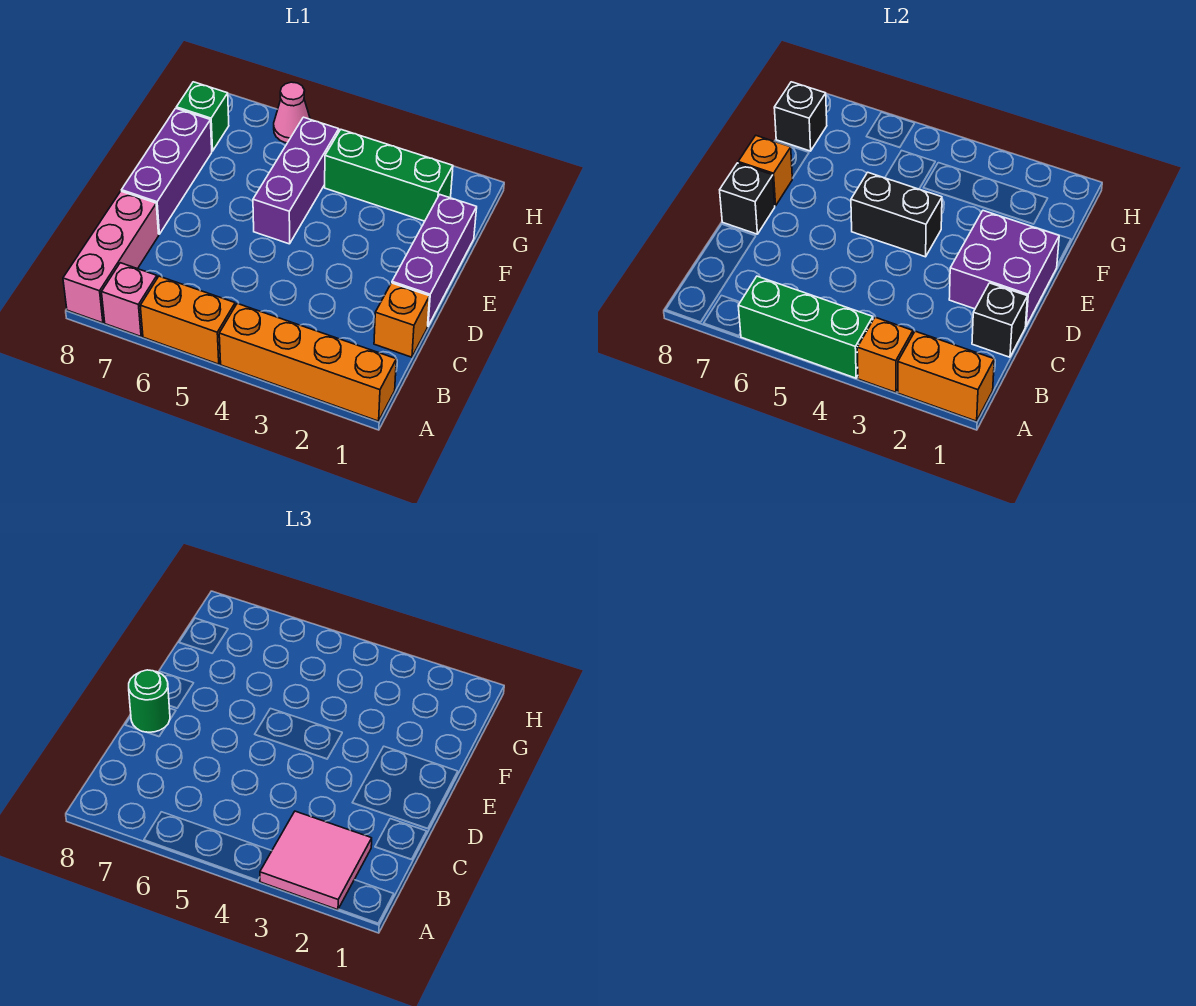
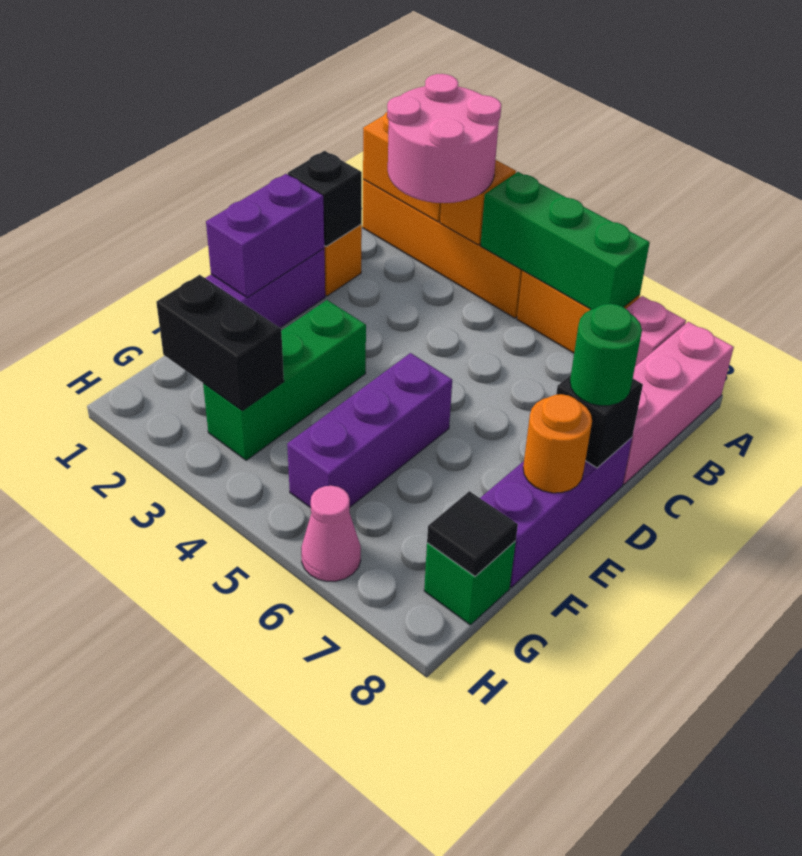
pink tile A2:B3 level 3 -> pink round brick A2:B3 level 3
purple brick D1:E2 level 2 -> purple brick D1:E1 level 2
black brick E4:E5 level 2 -> black brick G2:G3 level 2
orange brick E8 level 2 -> orange round brick E8 level 2
green brick G2:G4 level 1 -> green brick E3:G3 level 1
black brick G8 level 2 -> black tile G8 level 2

